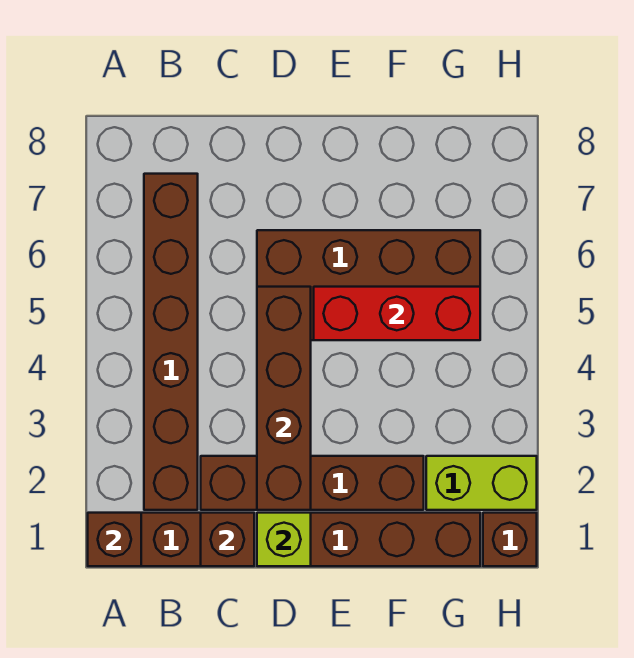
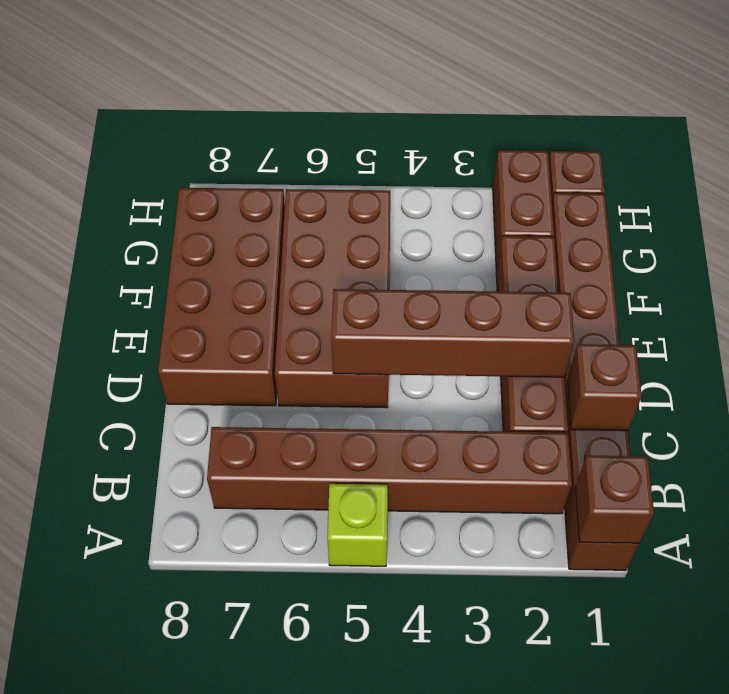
lime brick D1 level 2 -> lime brick A5 level 1
none -> brown brick D7:G8 level 1
red brick E5:G5 level 2 -> none
lime brick G2:H2 level 1 -> brown brick G2:H2 level 1

